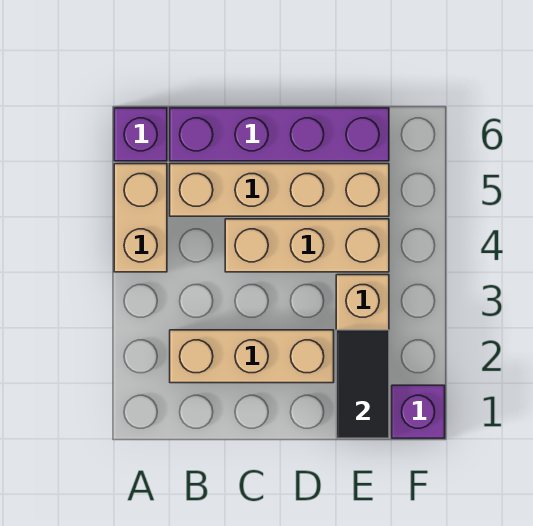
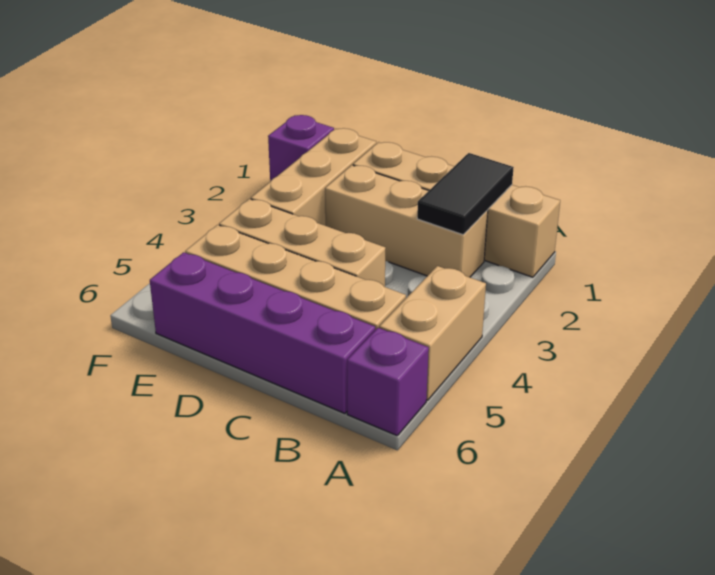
none -> tan brick A1:D1 level 1
black tile E1:E2 level 2 -> black tile B1:B2 level 2

